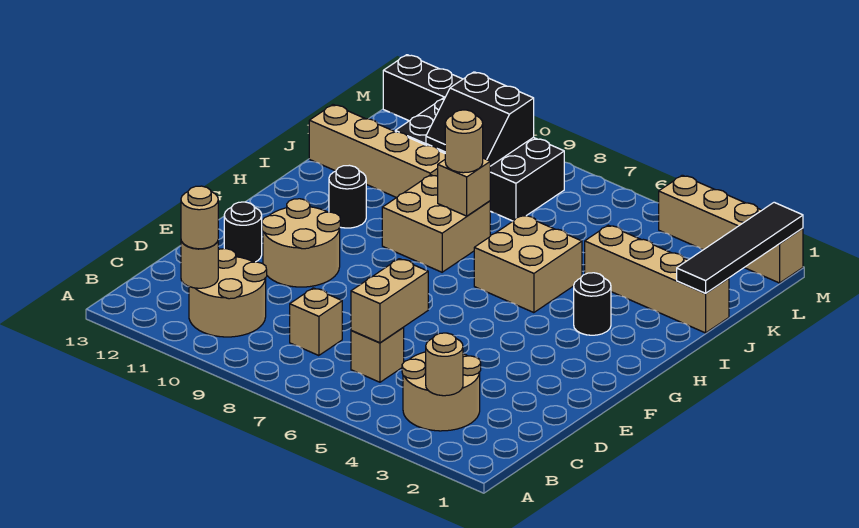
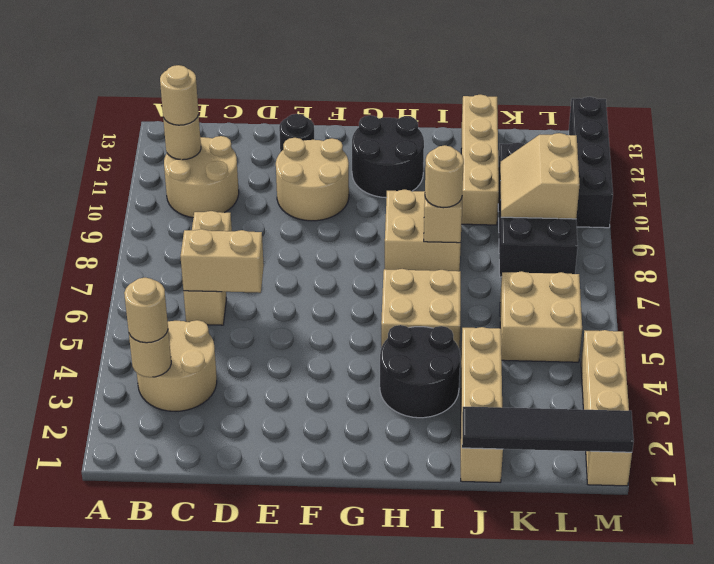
none -> tan round brick B3 level 3
black round brick H3 level 1 -> black round brick H3:I4 level 1
black round brick H11 level 1 -> black round brick G11:H12 level 1
none -> tan brick K5:L6 level 1
black slope K9:L10 level 2 top L -> tan slope K9:L10 level 2 top L

